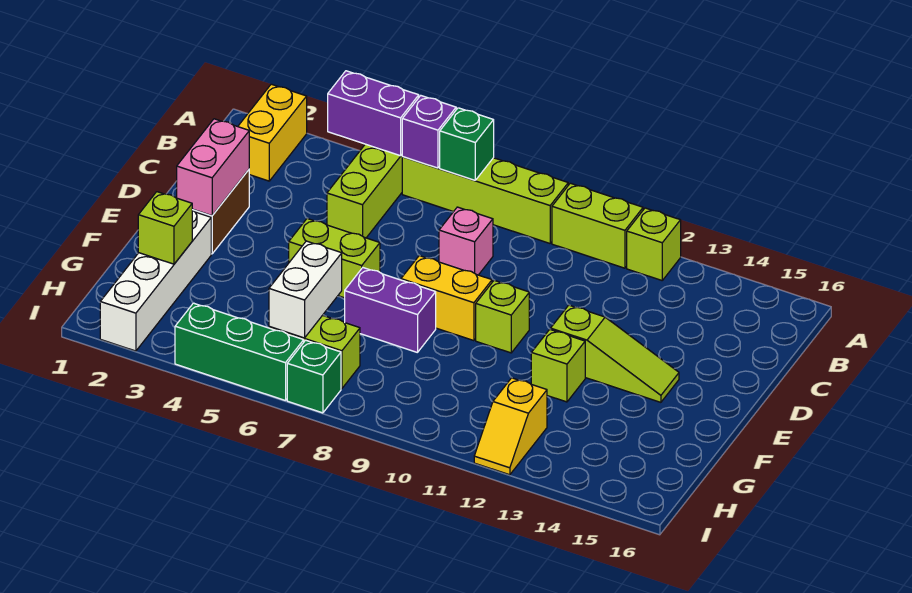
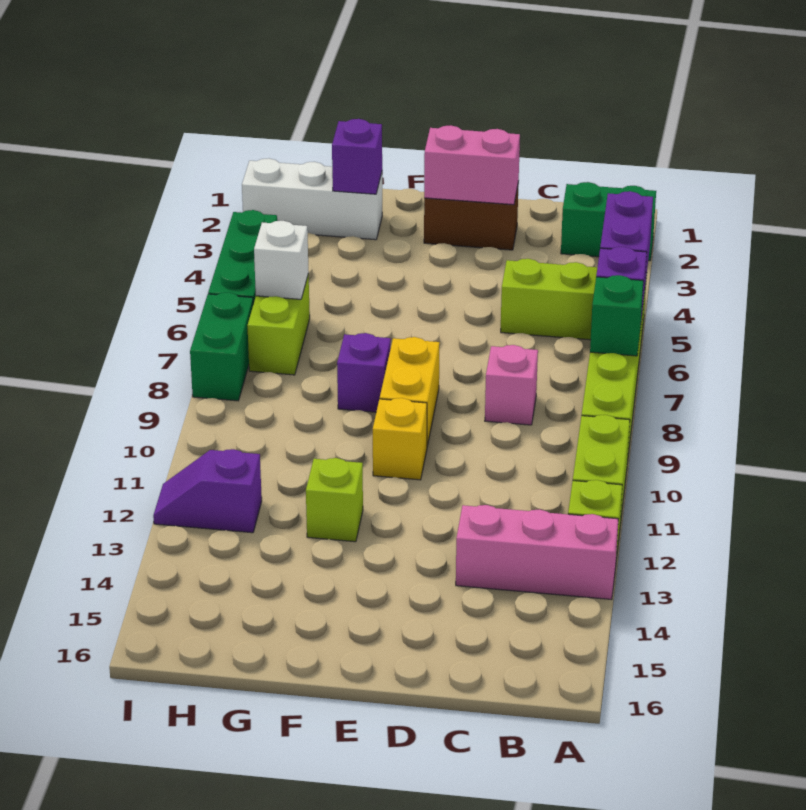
yellow brick A2:B2 level 1 -> green brick A2:B2 level 1
none -> pink brick A13:C13 level 1
lime brick E5:E6 level 1 -> none
lime brick E10 level 1 -> yellow brick E10 level 1
lime slope E12:E14 level 1 top 12 -> none
white brick F2:I2 level 1 -> white brick G2:I2 level 1
purple brick F7:F8 level 1 -> purple brick F8 level 1
lime brick G2 level 2 -> purple brick G2 level 2
white brick G6:H6 level 2 -> white brick H6 level 2
yellow slope H12:I12 level 1 top H -> purple slope H12:I12 level 1 top H
green brick I7 level 1 -> green brick I7:I8 level 1

